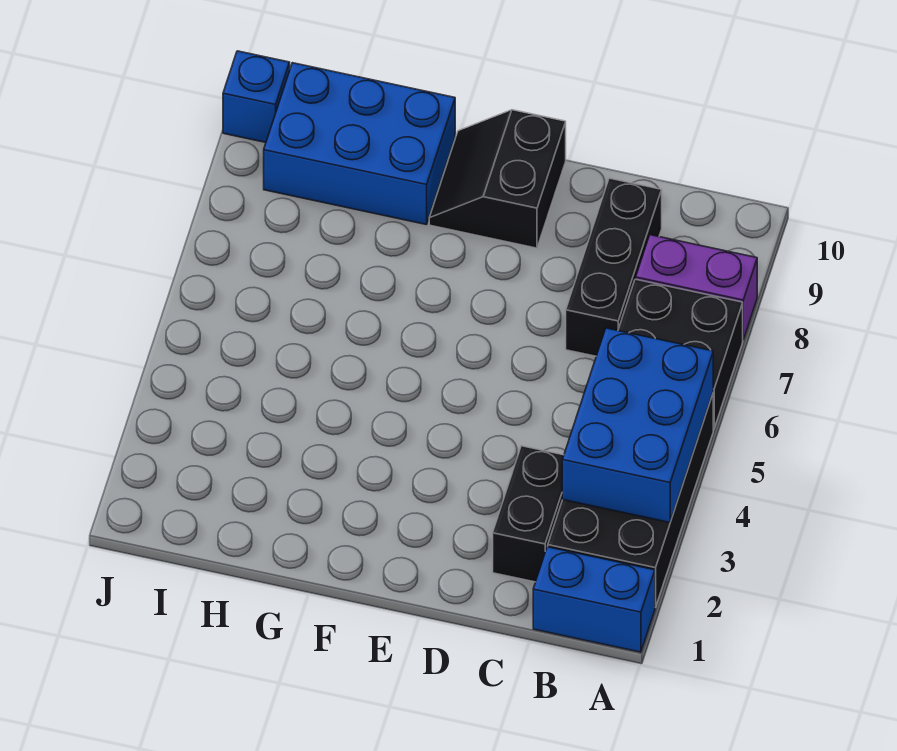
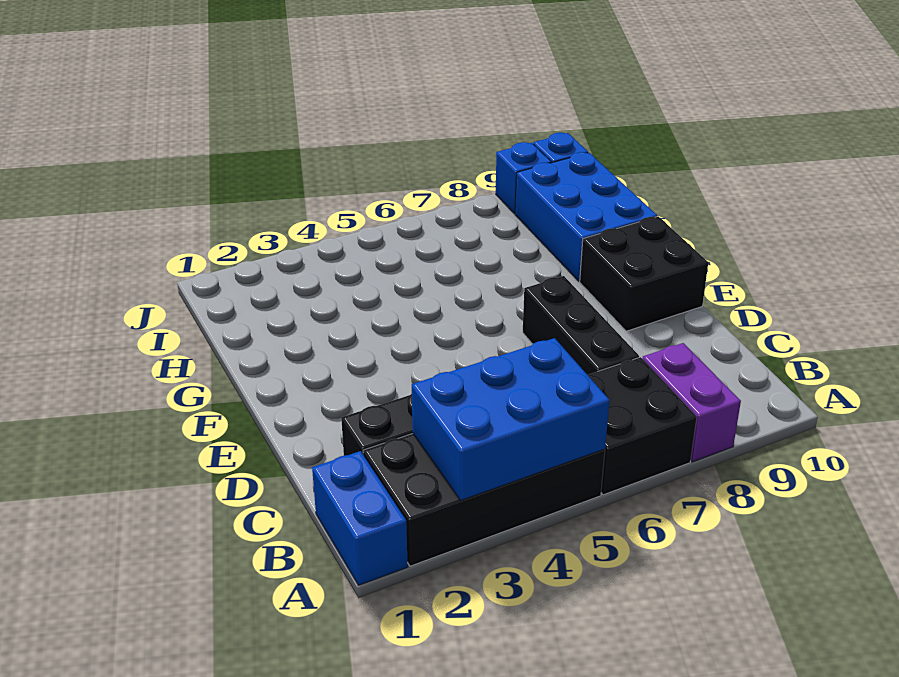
black brick C7:C9 level 1 -> black brick C7:E7 level 1
black slope E9:F10 level 1 top E -> black brick E9:F10 level 1
none -> blue brick J9 level 1

